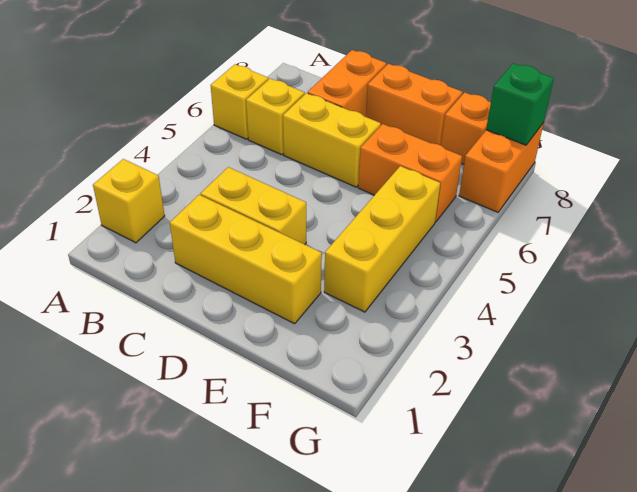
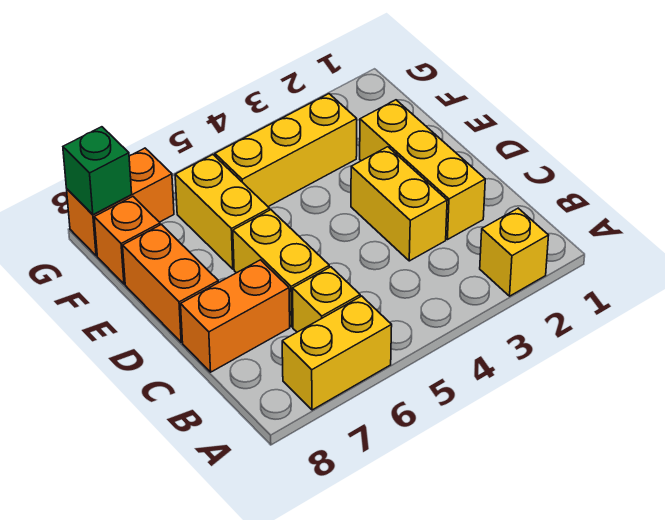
yellow brick A6 level 1 -> yellow brick A6:A7 level 1
orange brick E6:F6 level 1 -> yellow brick E6:F6 level 1

